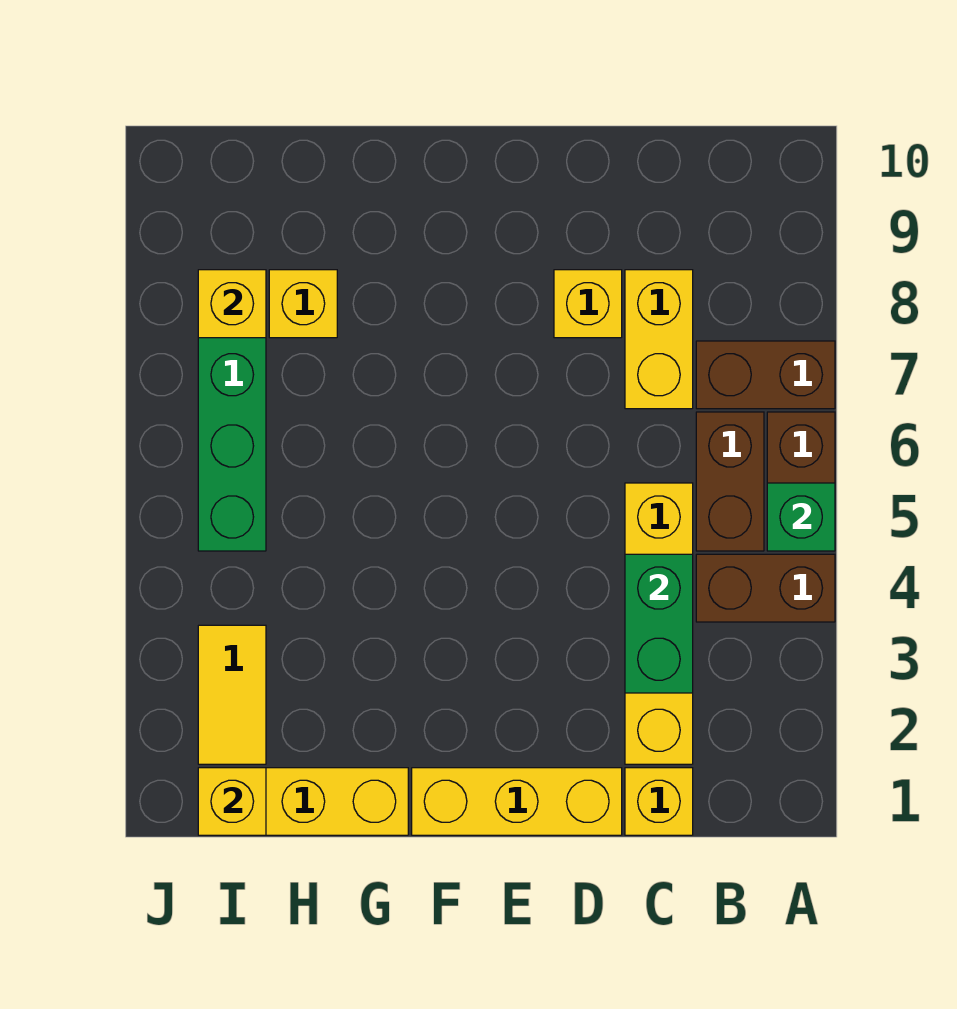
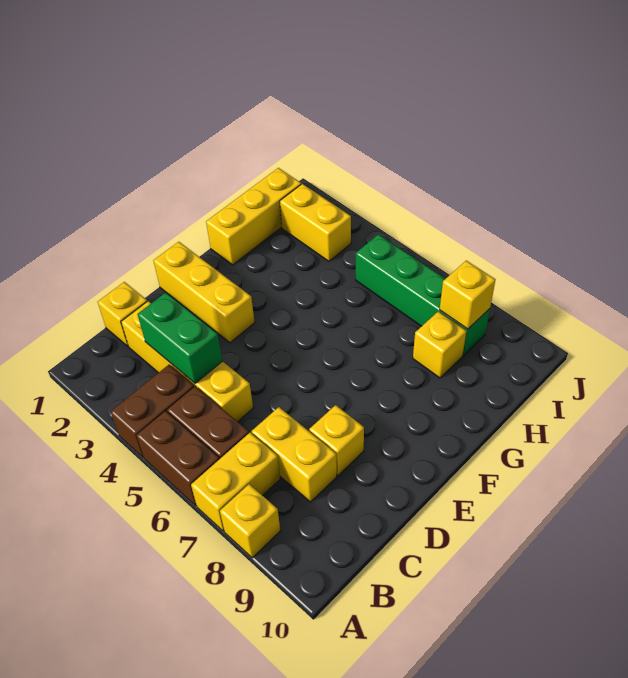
green brick A5 level 2 -> none
brown brick A7:B7 level 1 -> yellow brick A7:B7 level 1
yellow brick D1:F1 level 1 -> yellow brick E1:E3 level 1
yellow brick I1 level 2 -> yellow brick A8 level 1
yellow tile I2:I3 level 1 -> yellow brick I2:I3 level 1

